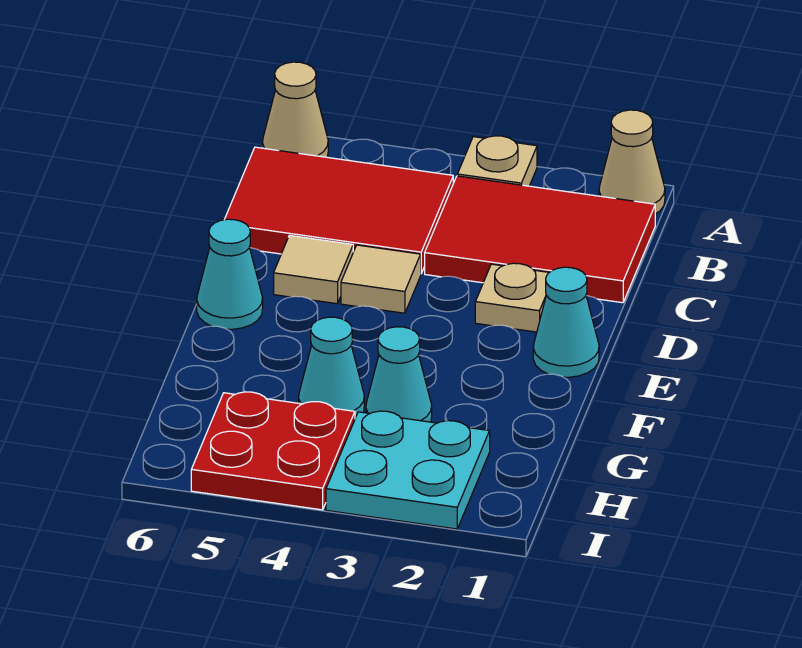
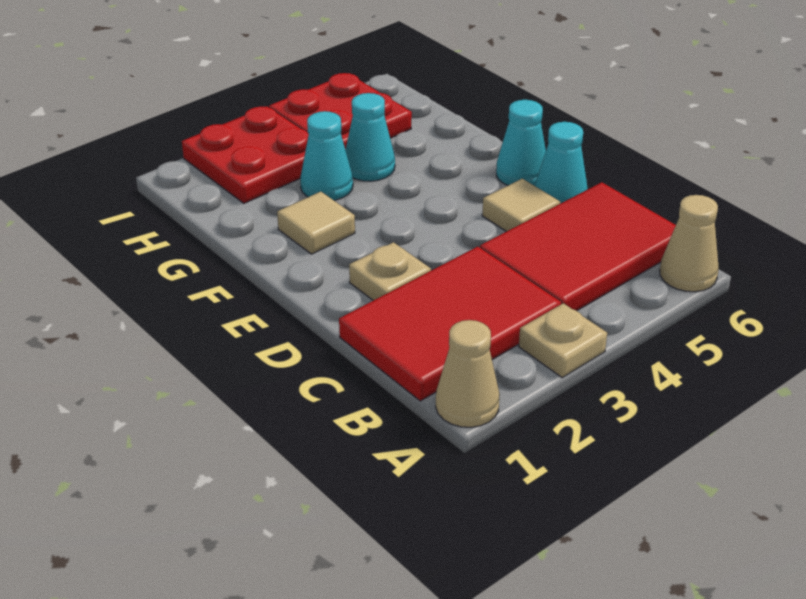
tan tile D4 level 1 -> tan tile F2 level 1
cyan cone E1 level 1 -> cyan cone D6 level 1
cyan plate H2:I3 level 1 -> red plate H2:I3 level 1

